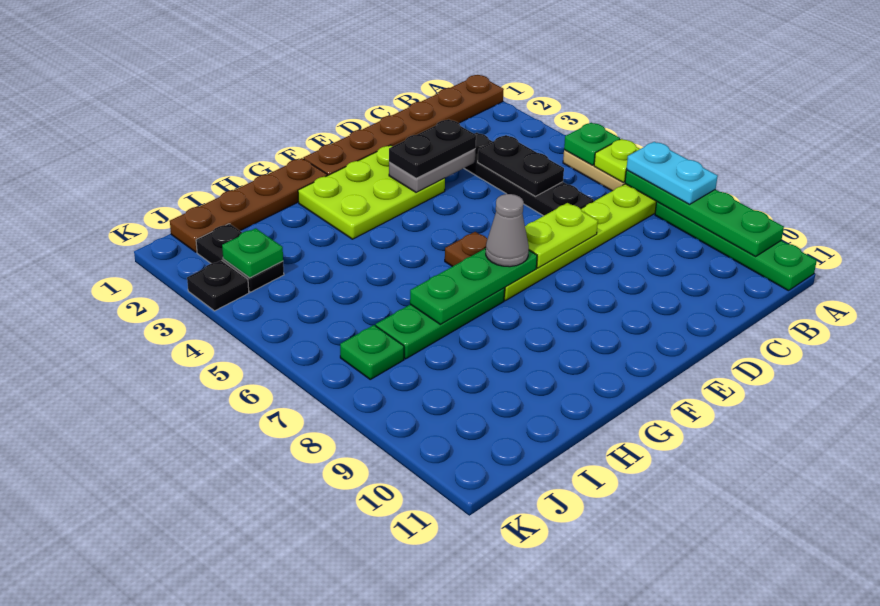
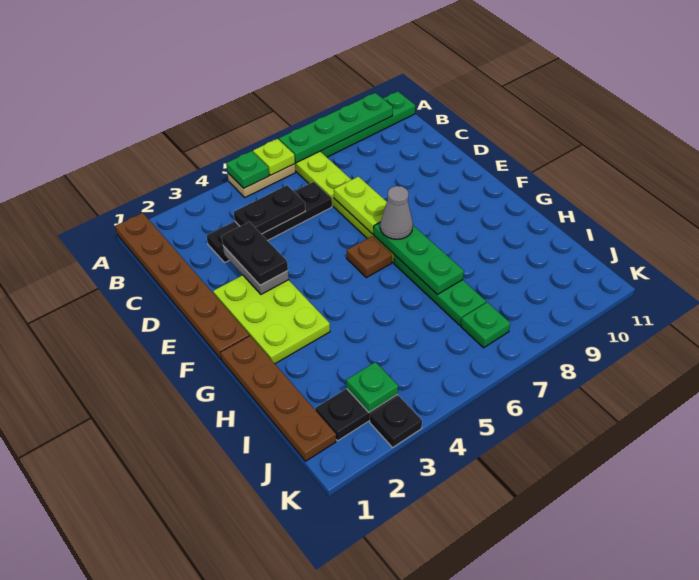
cyan plate A7:A8 level 3 -> none

